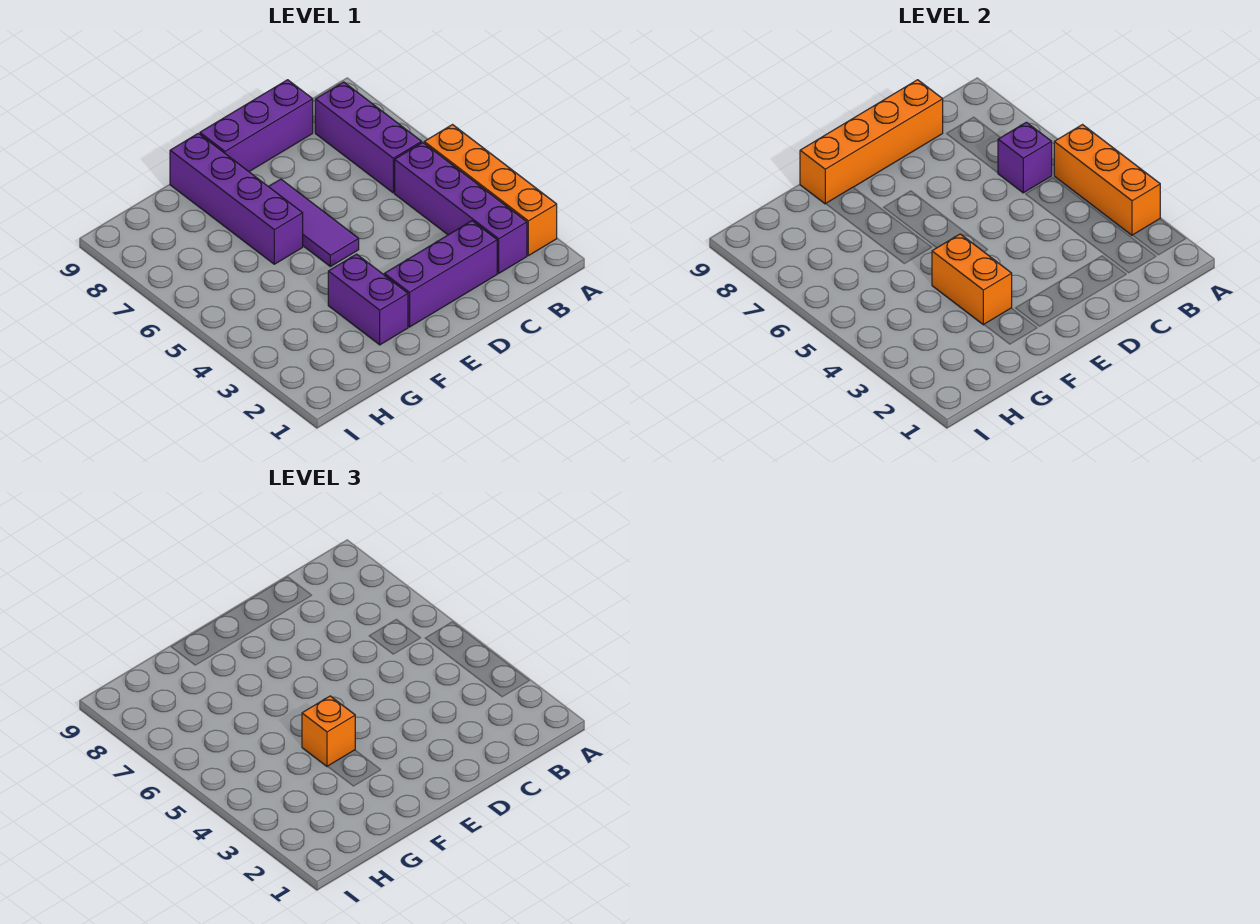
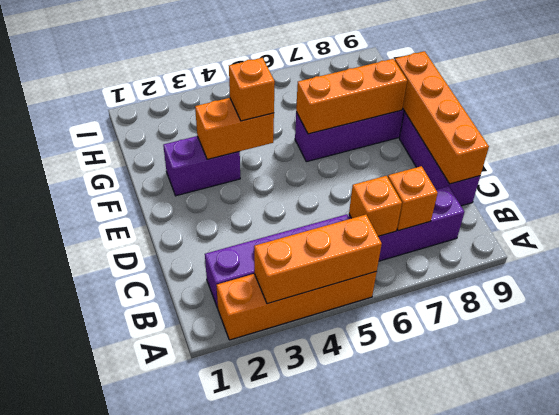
purple brick B6 level 2 -> orange brick B6 level 2
none -> orange brick B7 level 2
purple brick C2:E2 level 1 -> none
purple tile E5:E7 level 1 -> none
none -> orange brick F6:F8 level 2

